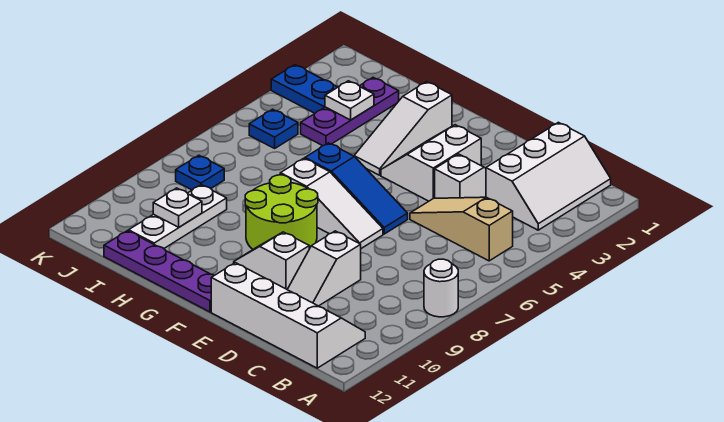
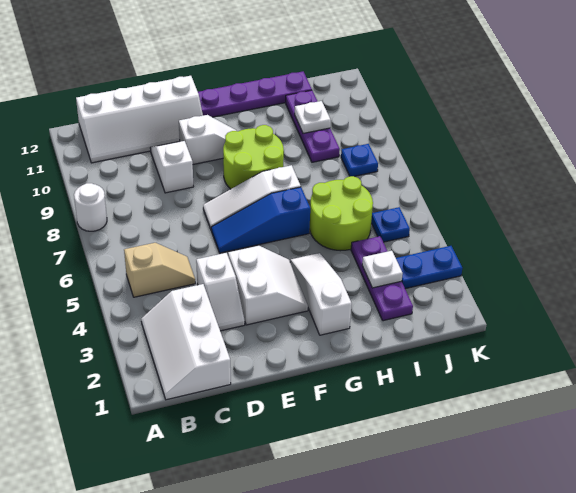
tan slope B5:D5 level 1 top B -> tan slope B5:C5 level 1 top B
none -> lime round brick H5:I6 level 1
white plate I9:I11 level 1 -> purple plate I9:I11 level 1

